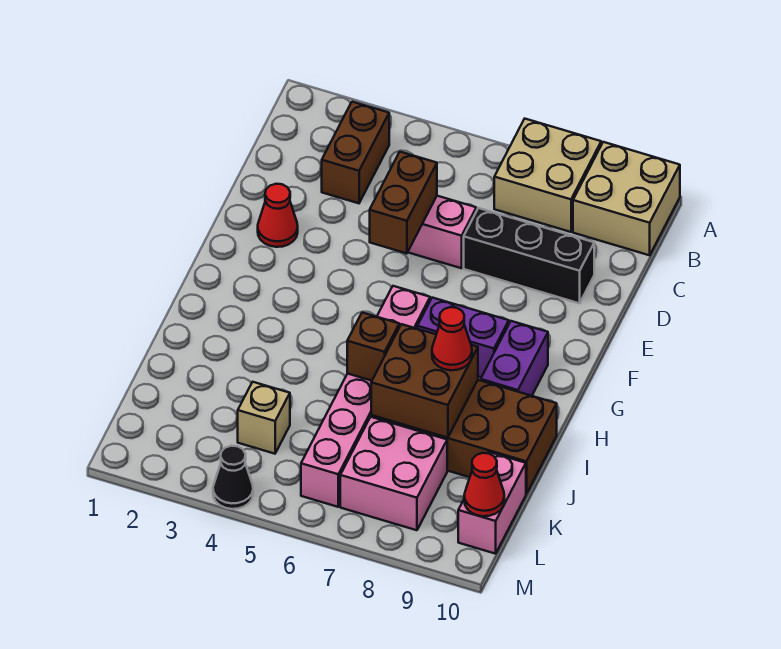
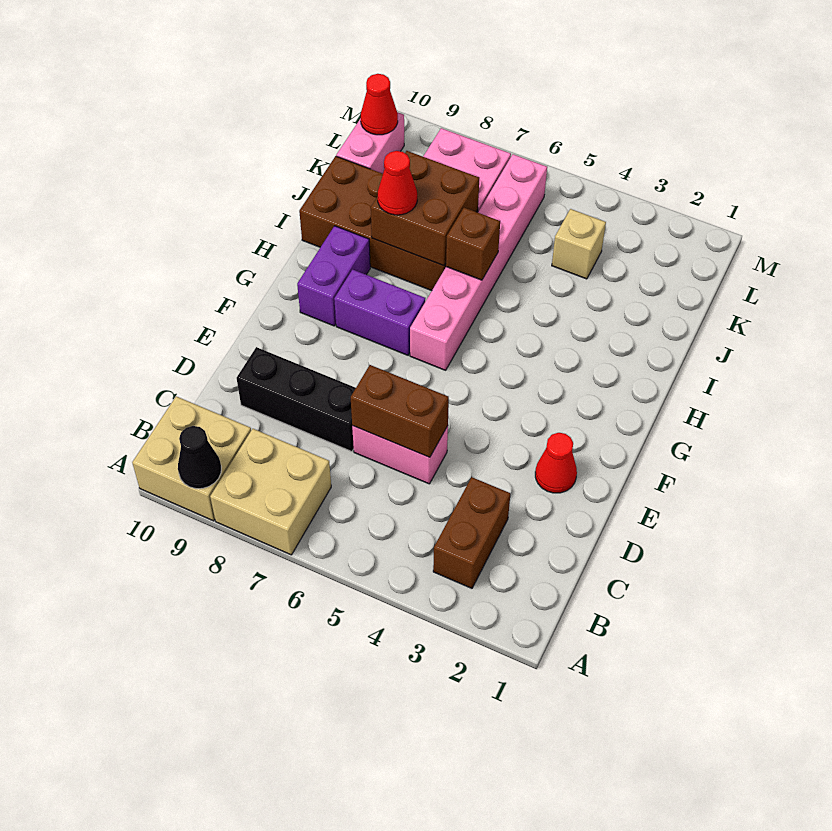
brown brick D5:E5 level 2 -> brown brick D5:D6 level 2
black cone M4 level 1 -> black cone A9 level 2

